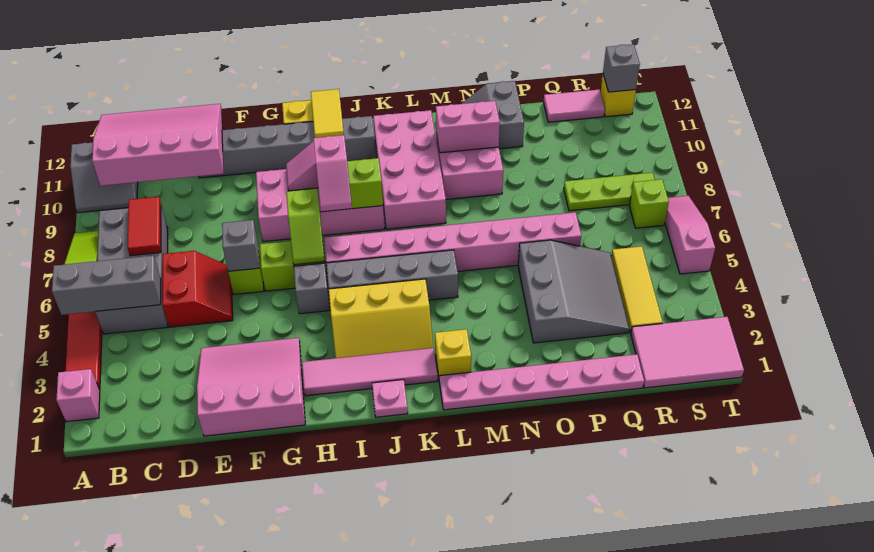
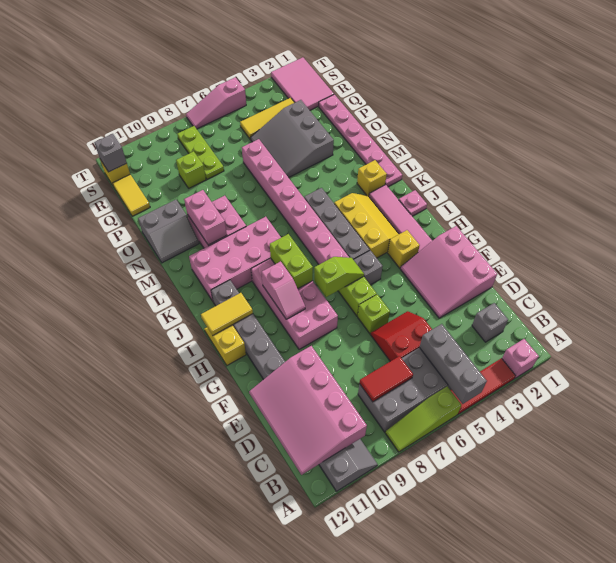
grey brick F6 level 2 -> grey brick C2 level 1
none -> yellow brick H3 level 1
pink slope I7:I8 level 3 top 8 -> none
grey slope O3:Q5 level 1 top O -> grey slope O3:Q5 level 1 top 3
pink tile Q12:R12 level 1 -> yellow tile Q12:R12 level 1
lime brick S7 level 1 -> lime brick Q9 level 1

